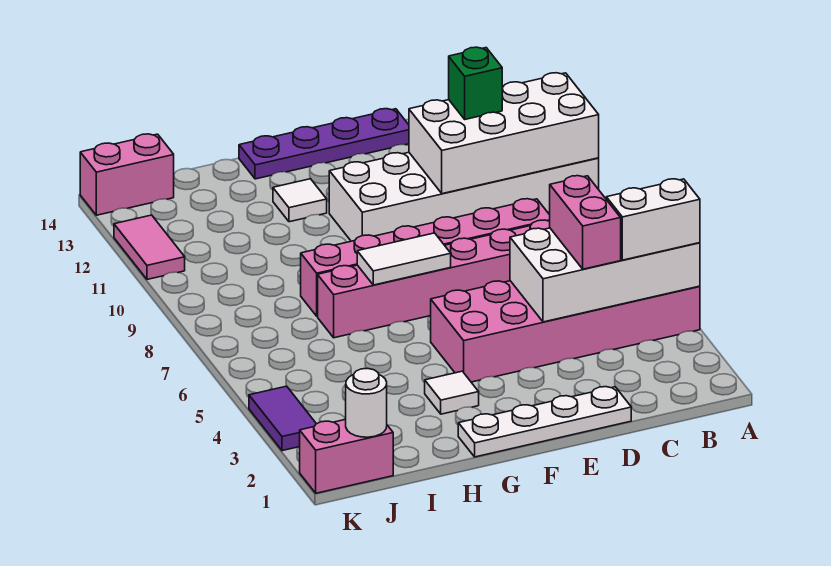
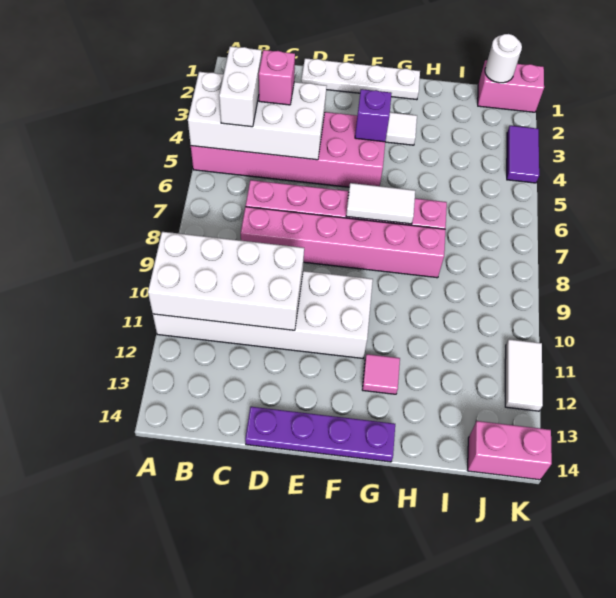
white brick A4:B4 level 3 -> white brick B4:B5 level 3
pink brick C4:C5 level 3 -> pink brick C4 level 3
green brick C11 level 3 -> none
none -> purple brick F4 level 2
white tile G12 level 1 -> pink tile G12 level 1
pink tile K11:K12 level 1 -> white tile K11:K12 level 1

